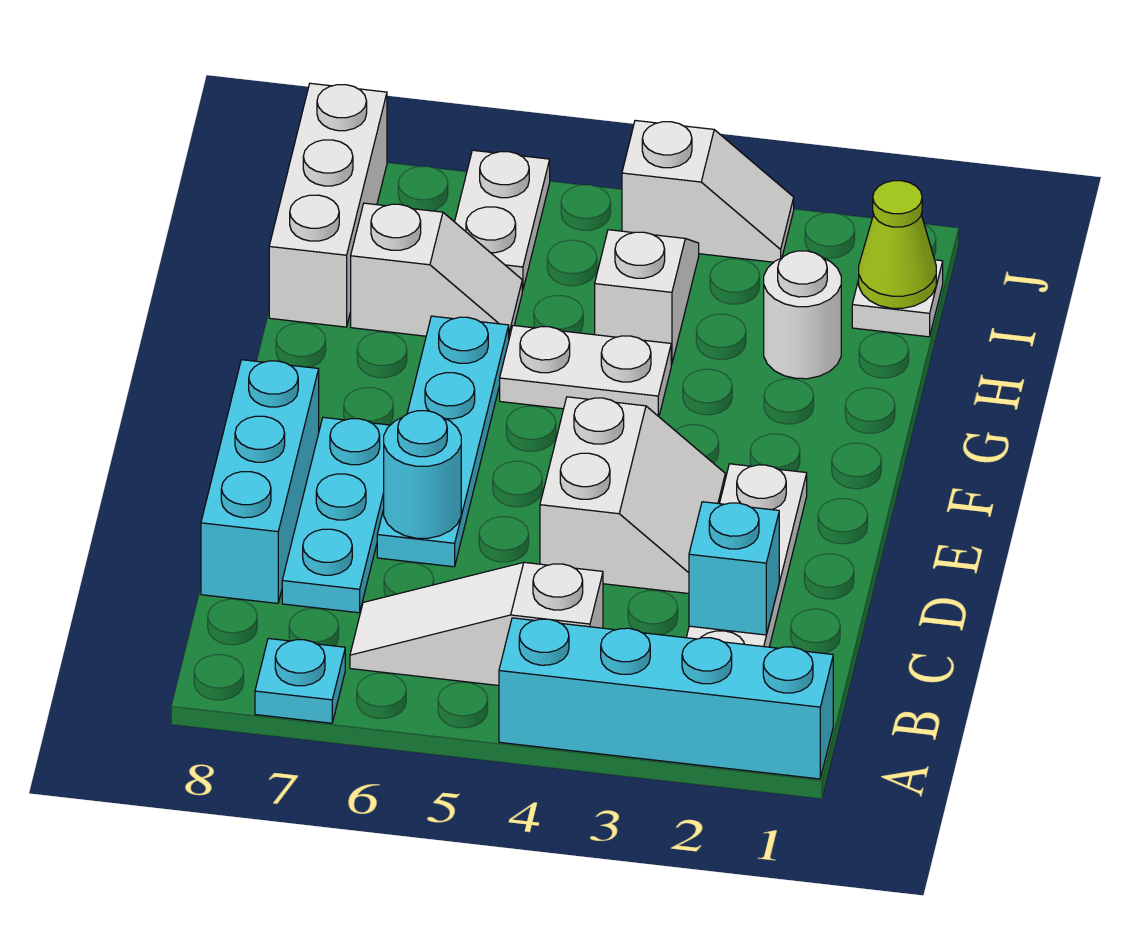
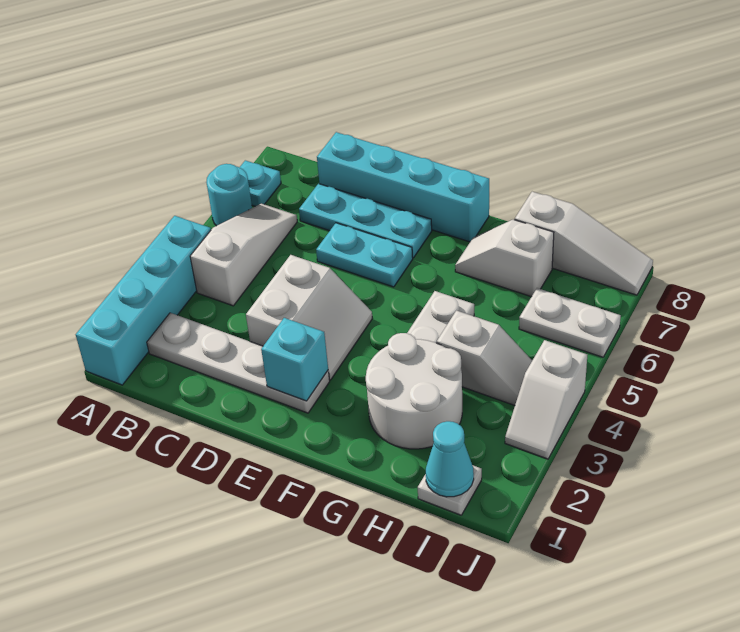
cyan brick C2 level 2 -> cyan brick E2 level 2
cyan brick C8:E8 level 1 -> cyan brick C8:F8 level 1
white slope D3:E4 level 1 top 4 -> white slope D3:E4 level 1 top D
cyan plate D6:G6 level 1 -> cyan plate D6:E6 level 1
cyan round brick D6 level 2 -> cyan round brick A6 level 1
white round brick H2 level 1 -> white round brick G2:H3 level 1
white slope H6:H7 level 1 top 7 -> white slope G7:H7 level 1 top H
white brick H8:J8 level 1 -> white slope H8:J8 level 1 top H
lime cone I1 level 2 -> cyan cone I1 level 2

